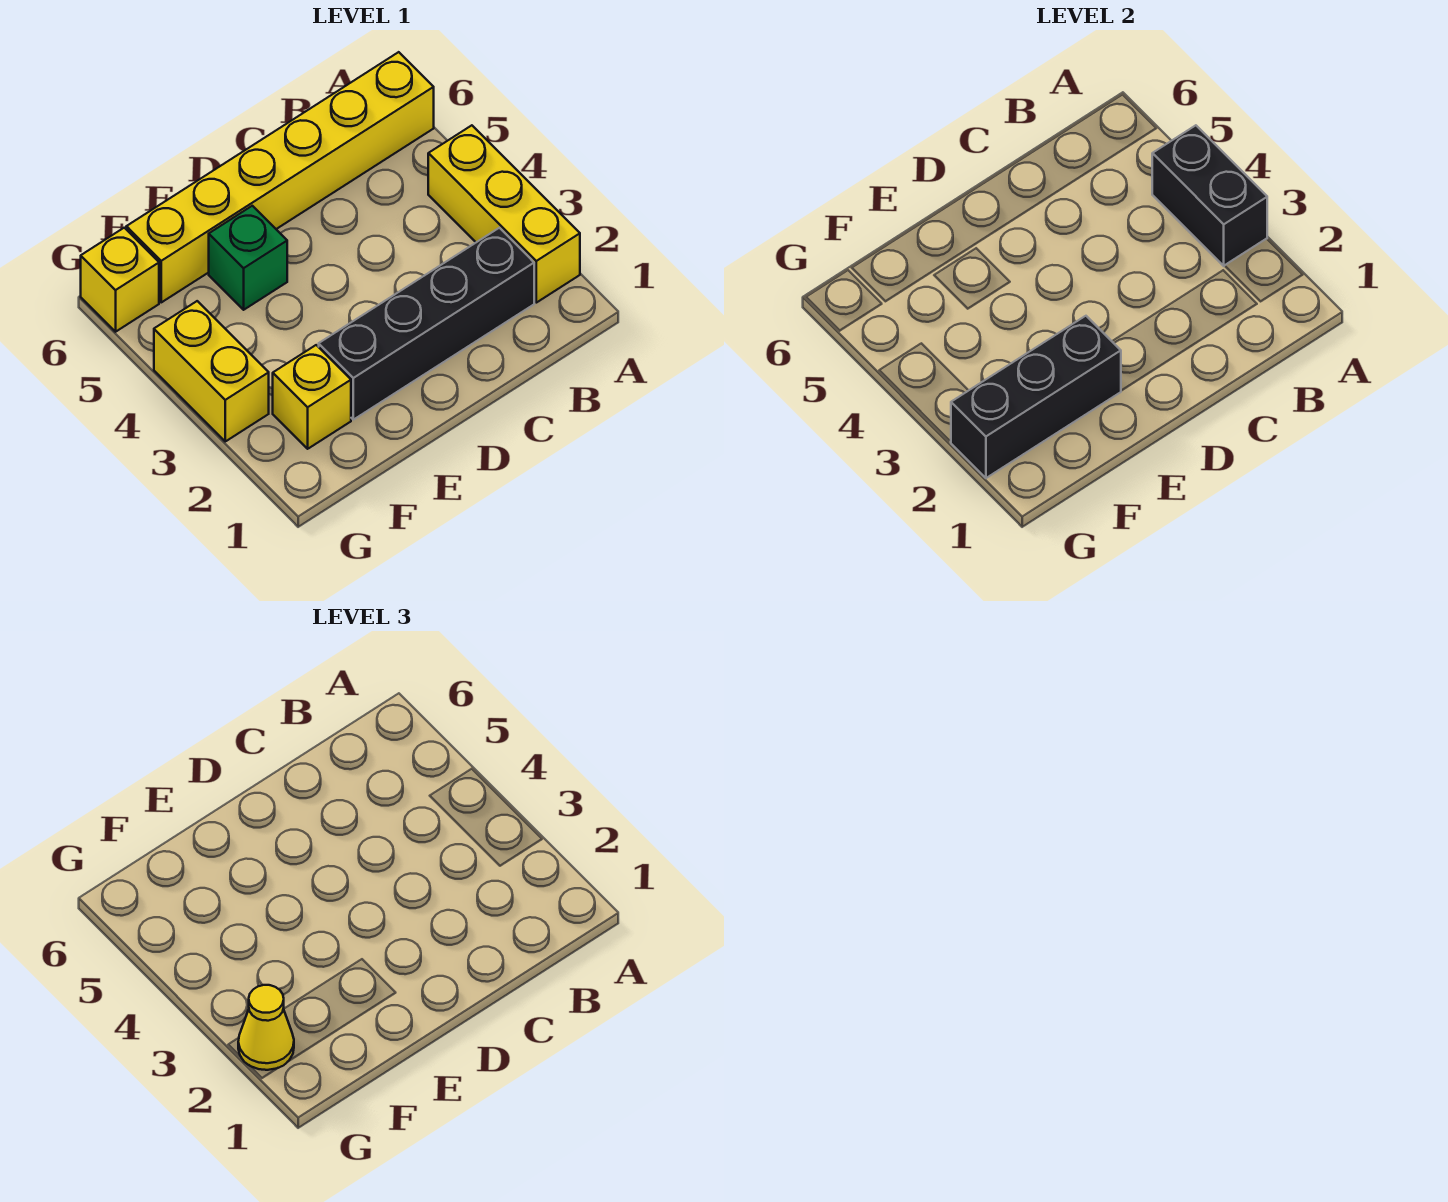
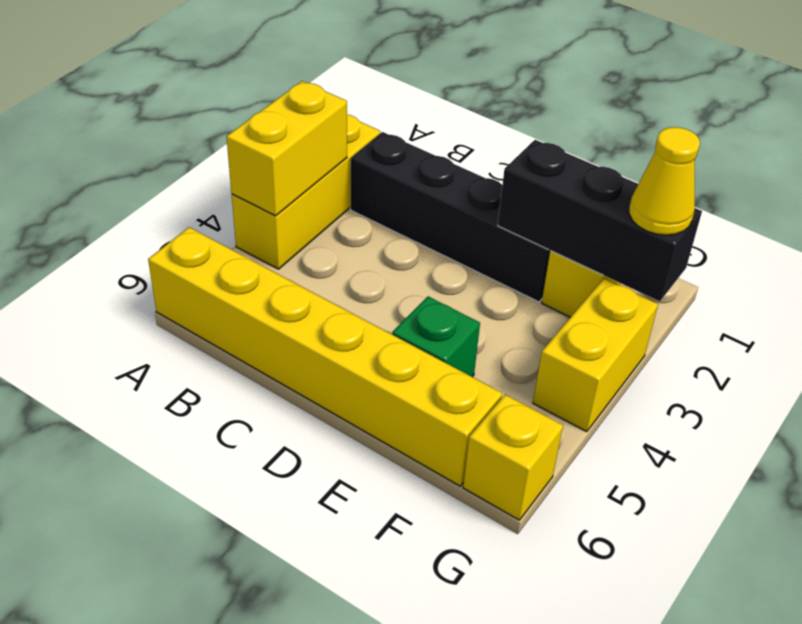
black brick A3:A4 level 2 -> yellow brick A3:A4 level 2

